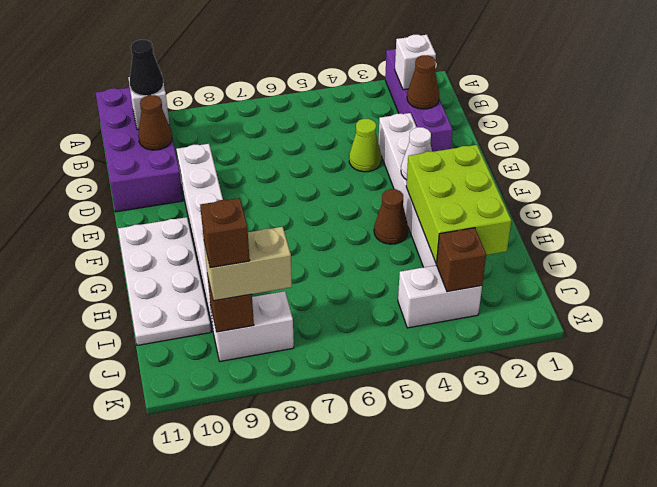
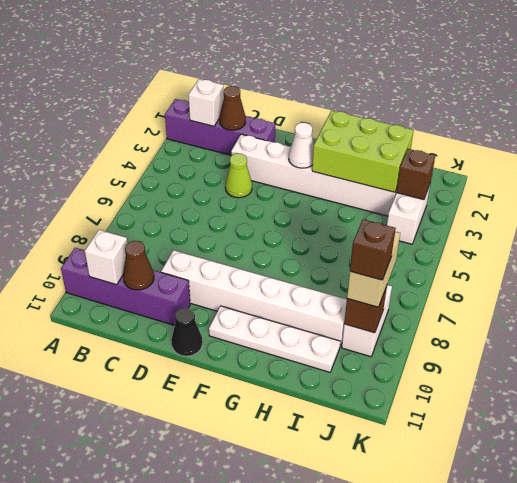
purple brick A10:D11 level 1 -> purple brick A10:D10 level 1
black cone B10 level 3 -> black cone E11 level 1
white plate F10:I11 level 1 -> white plate F10:I10 level 1
brown cone G4 level 1 -> none

